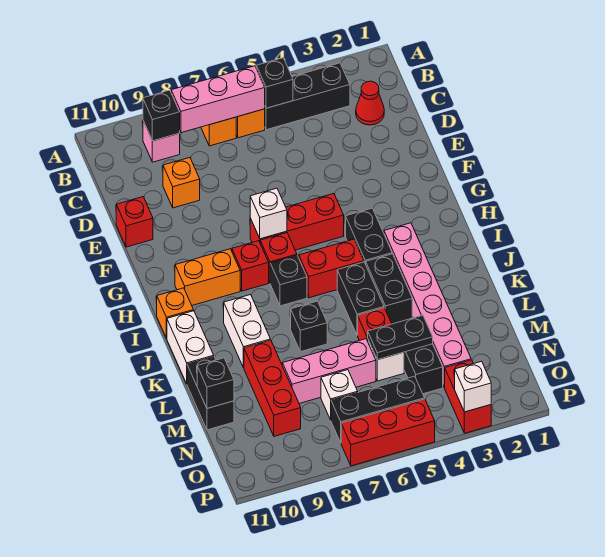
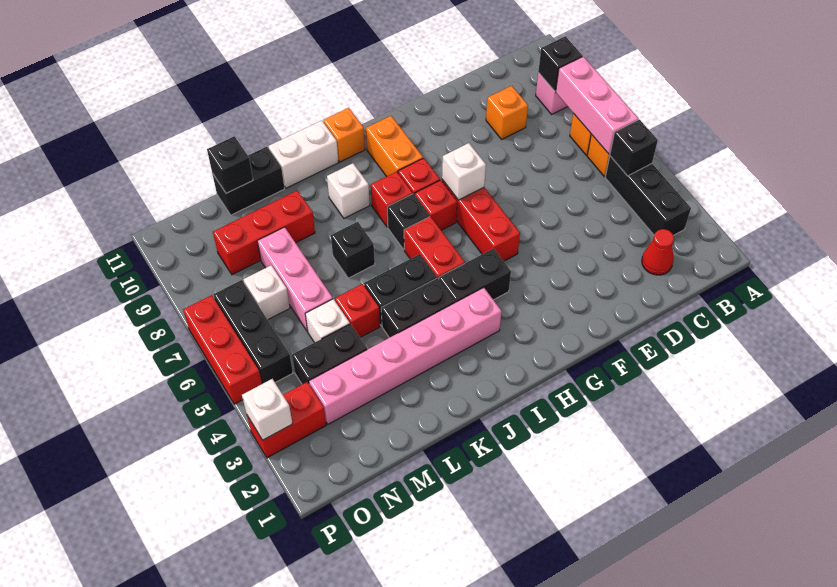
red brick E11 level 1 -> red brick I8 level 1
white brick J9:K9 level 1 -> white brick J9 level 1
black plate M4:M5 level 2 -> none

